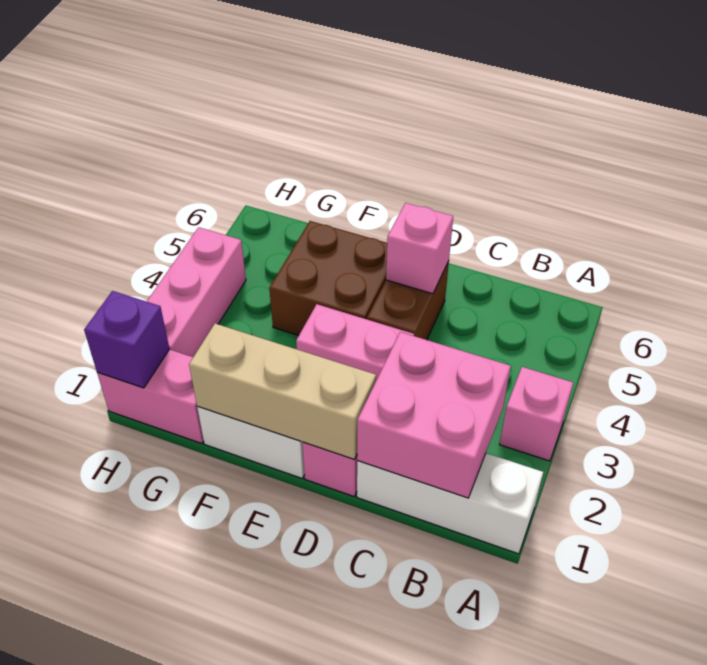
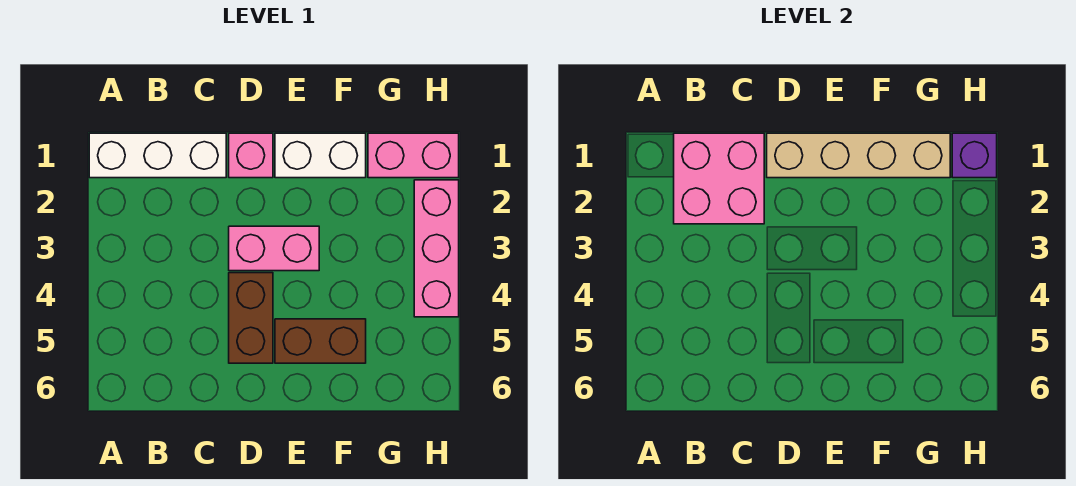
pink brick A3 level 1 -> none
tan brick D1:F1 level 2 -> tan brick D1:G1 level 2
pink brick D5 level 2 -> none
brown brick E4:F5 level 1 -> brown brick E5:F5 level 1

